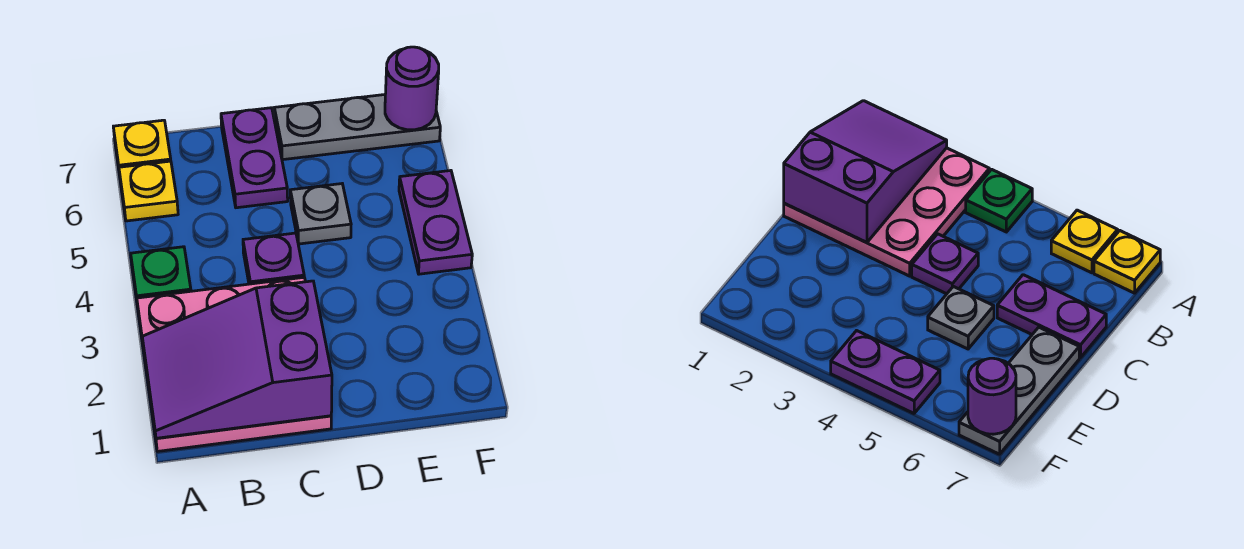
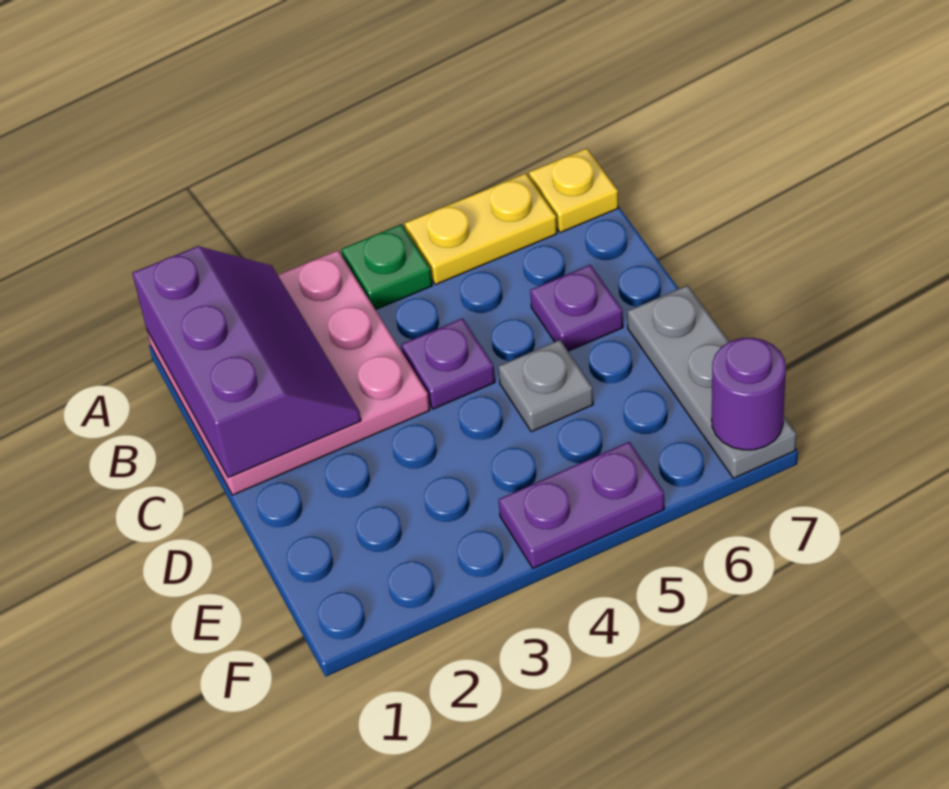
purple slope A1:C2 level 2 top C -> purple slope A1:C2 level 2 top 1
yellow plate A6 level 1 -> yellow plate A5:A6 level 1
purple plate C6:C7 level 1 -> purple plate C6 level 1

